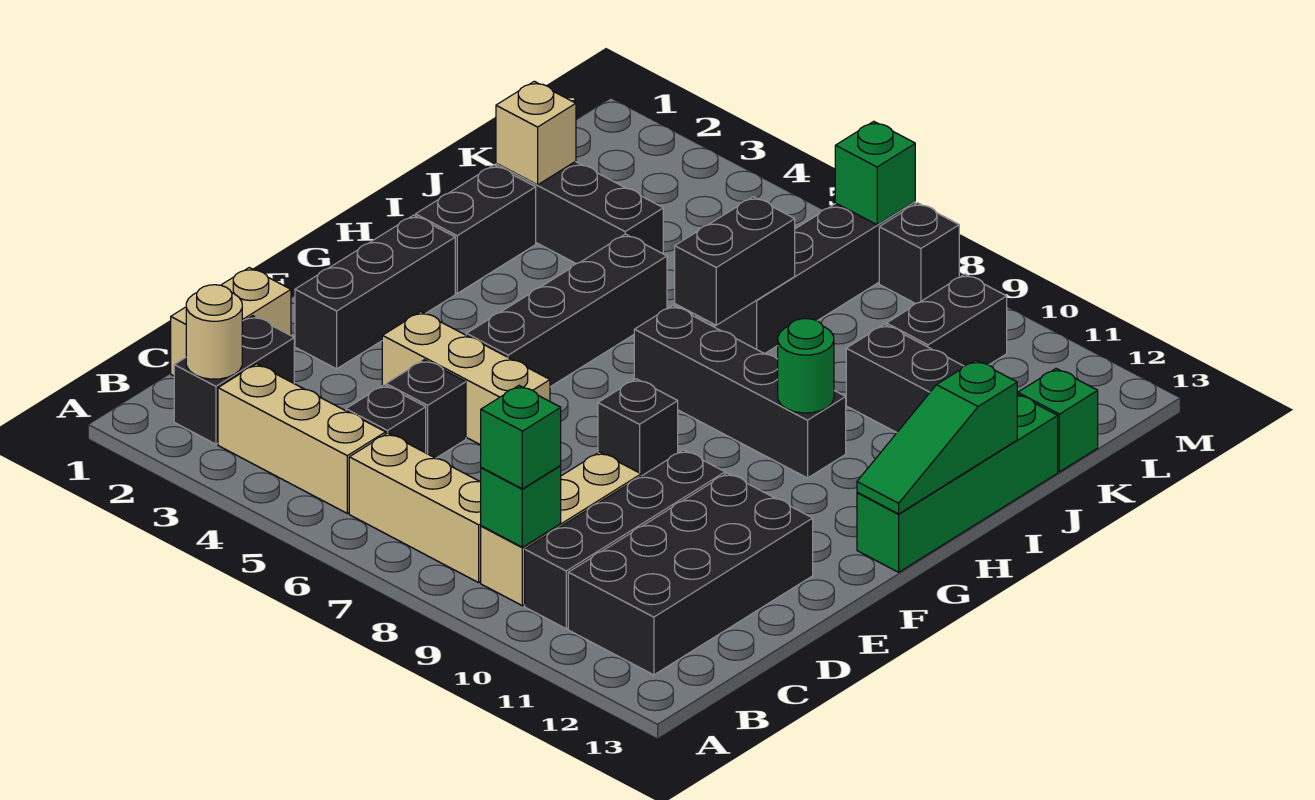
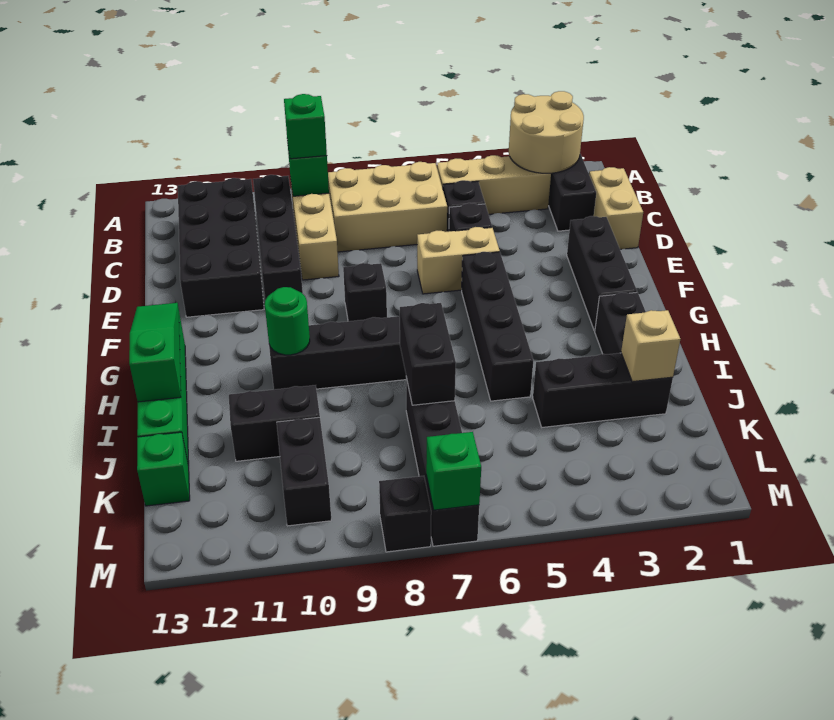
tan round brick B2 level 2 -> tan round brick A2:B3 level 2
tan brick B6:B8 level 1 -> tan brick B6:C8 level 1
tan brick E4:E6 level 1 -> tan brick E5:E6 level 1

